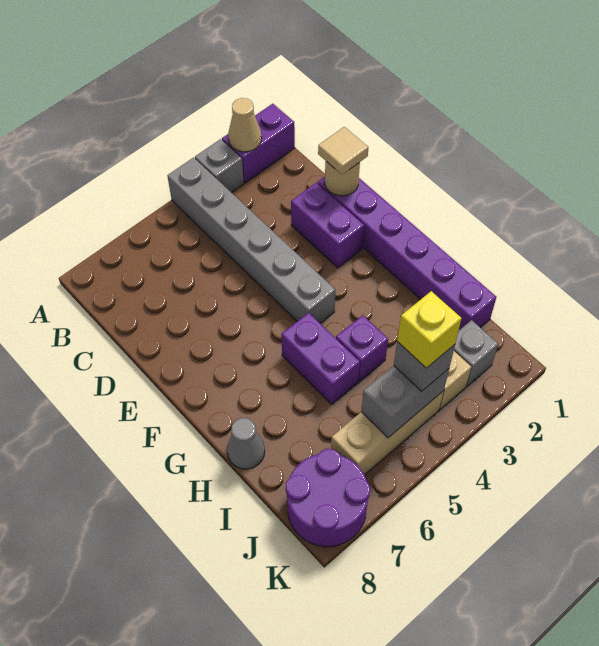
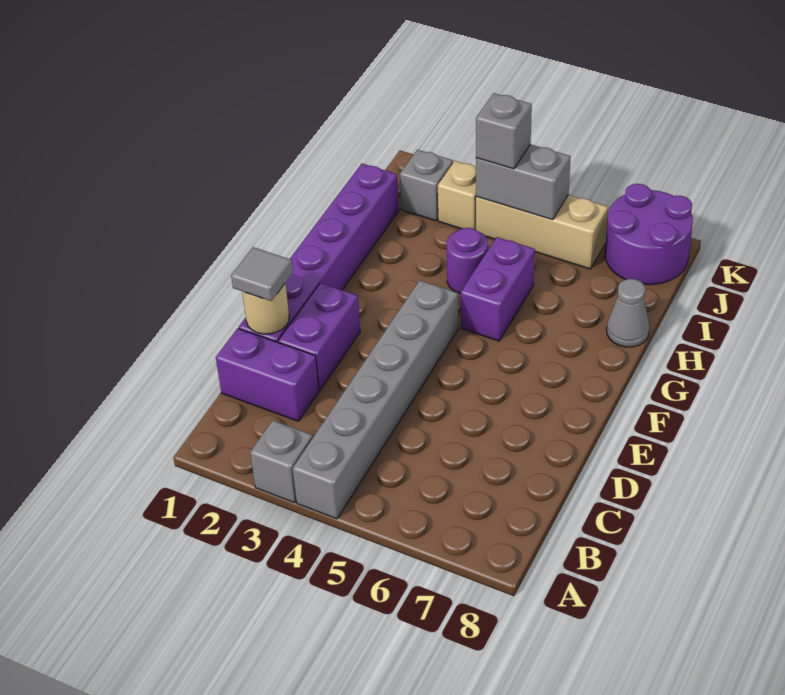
purple brick A1:A2 level 1 -> purple brick C1:C2 level 1
tan cone A2 level 2 -> none
tan tile D1 level 3 -> grey tile D1 level 3
purple brick H4 level 1 -> purple round brick H4 level 1
yellow brick J4 level 4 -> none

